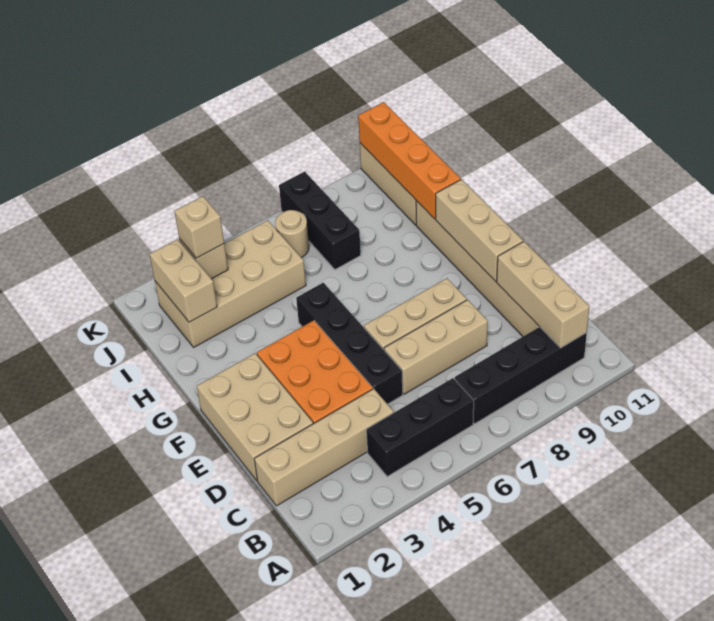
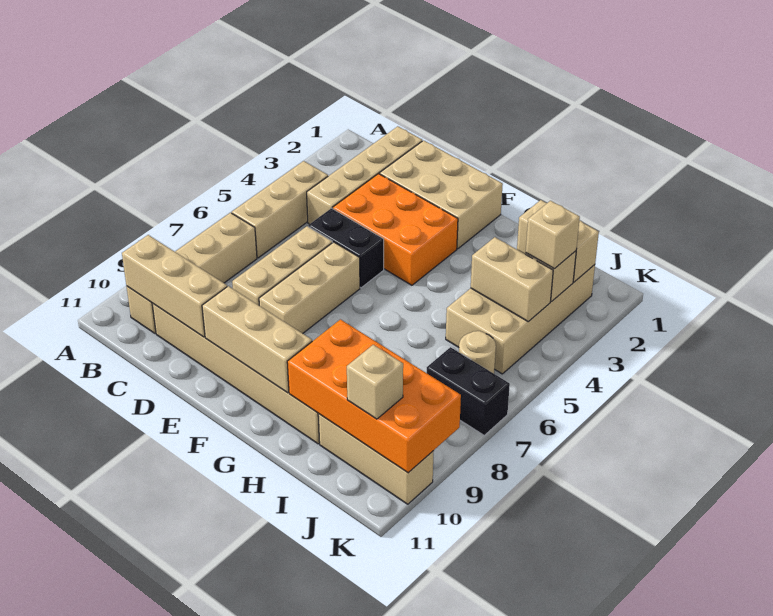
black brick B4:B6 level 1 -> tan brick B4:B6 level 1
black brick B7:B10 level 1 -> tan brick B7:B10 level 1
black brick D5:G5 level 1 -> black brick D5:E5 level 1
orange brick H10:K10 level 2 -> orange brick H9:K10 level 2
none -> tan brick I4:J4 level 2
black brick I7:K7 level 1 -> black brick J7:K7 level 1
none -> tan brick J10 level 3

